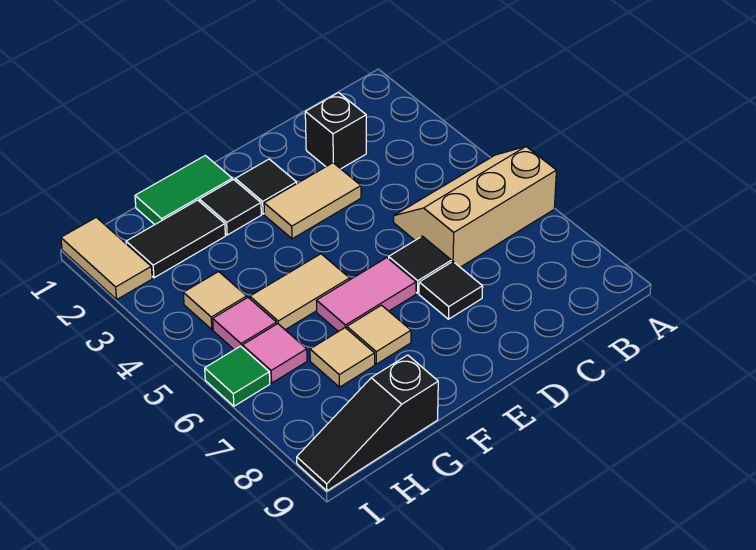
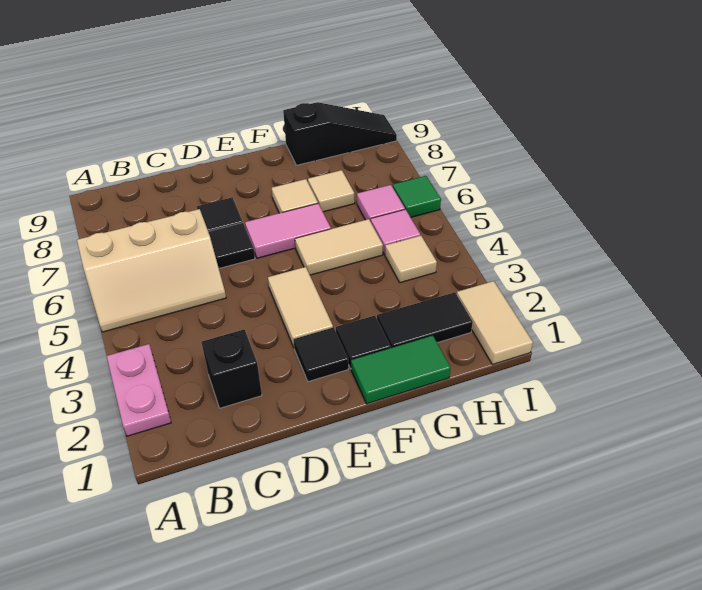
none -> pink plate A2:A3 level 1
tan tile D3:E3 level 1 -> tan tile E3:E4 level 1

